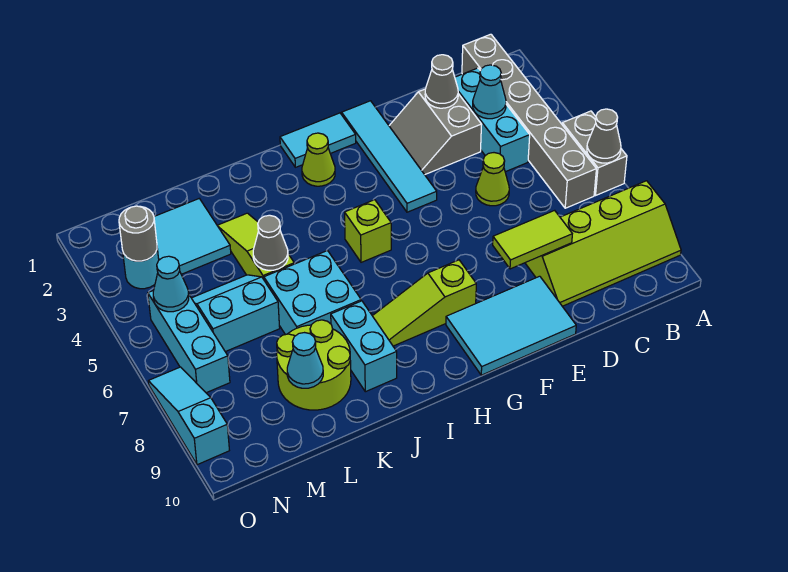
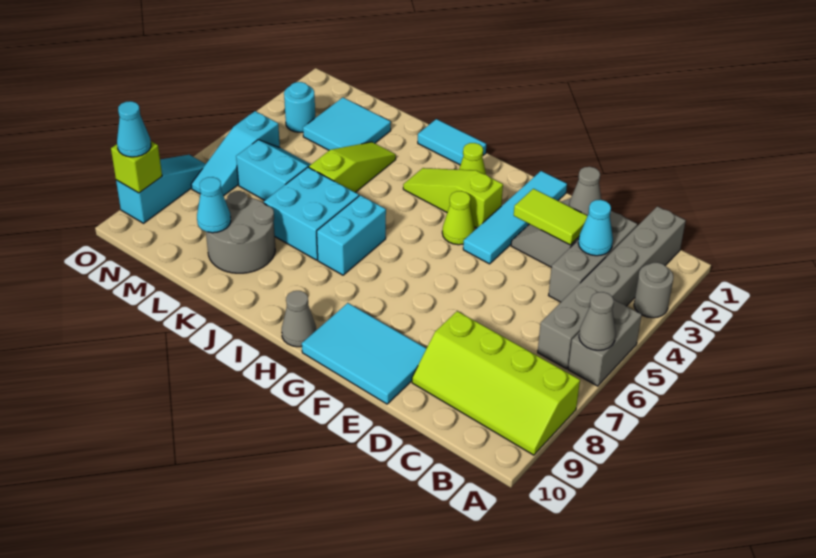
cyan brick C2:C4 level 1 -> grey brick C2:C4 level 1
lime cone D5 level 1 -> lime cone G4 level 1
lime tile D8:E8 level 2 -> lime tile D3:E3 level 2
cyan tile G1:H1 level 1 -> cyan tile I1:J1 level 1
lime slope G8:I8 level 1 top G -> lime slope G3:I3 level 1 top G
lime brick H5 level 1 -> lime brick O9 level 2
cyan brick J8:J9 level 1 -> cyan brick I6:I7 level 1
grey cone K5 level 2 -> grey cone H10 level 1
lime round brick K8:L9 level 1 -> grey round brick K8:L9 level 1
grey round brick N3 level 2 -> grey round brick A3 level 1
cyan brick N5:N7 level 1 -> cyan slope N5:N7 level 1 top 5
cyan cone N5 level 2 -> cyan cone O9 level 3

